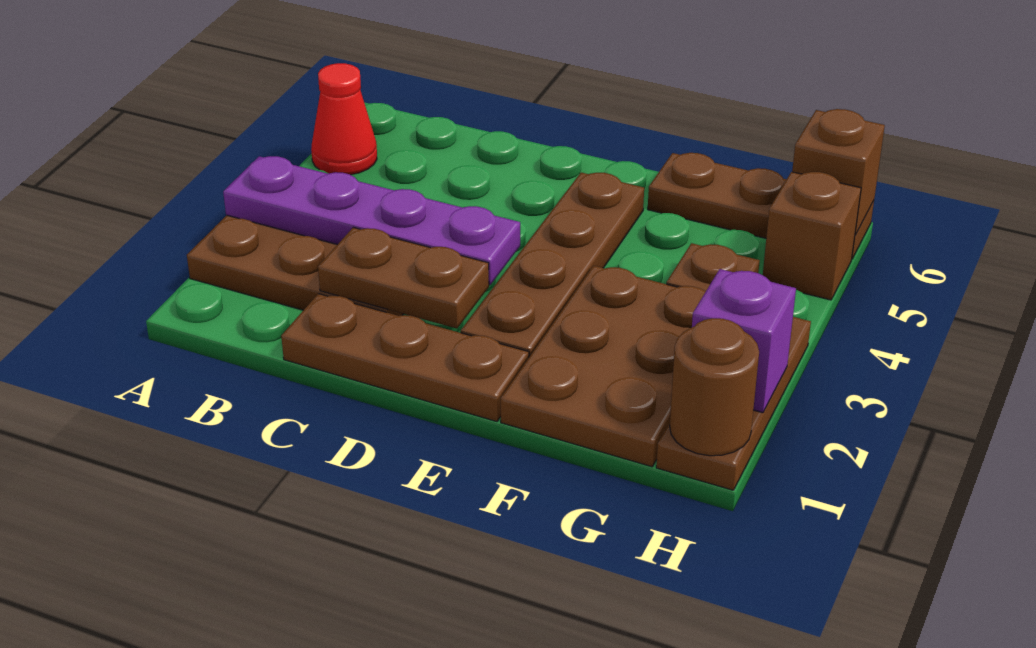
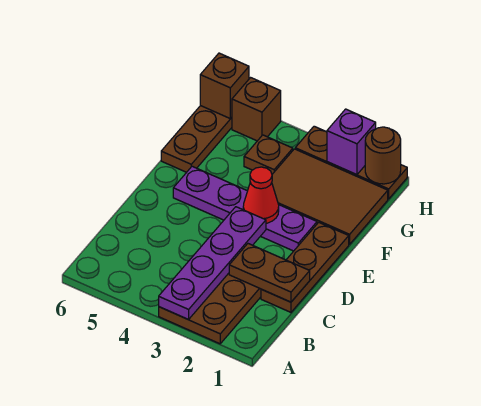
red cone A5 level 1 -> red cone E3 level 2
brown plate C2:D2 level 2 -> brown plate C1:C2 level 2
brown plate E2:E5 level 1 -> purple plate E2:E5 level 1
brown plate F1:G3 level 1 -> brown tile F1:G3 level 1

